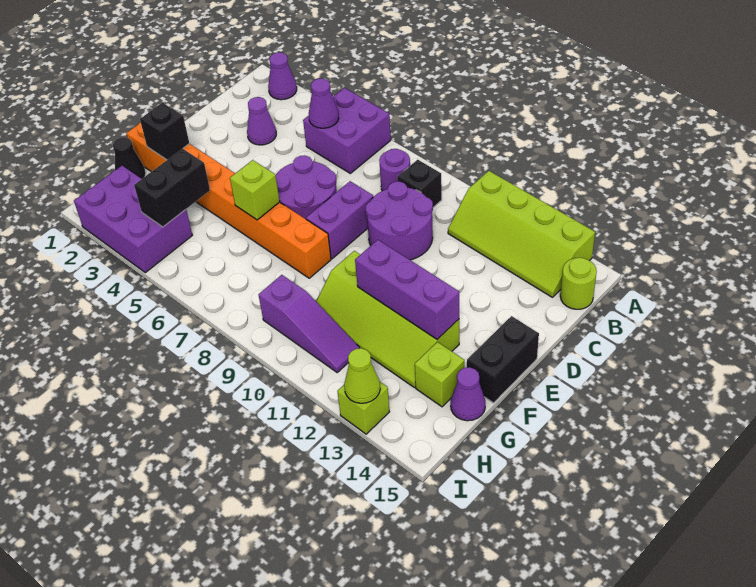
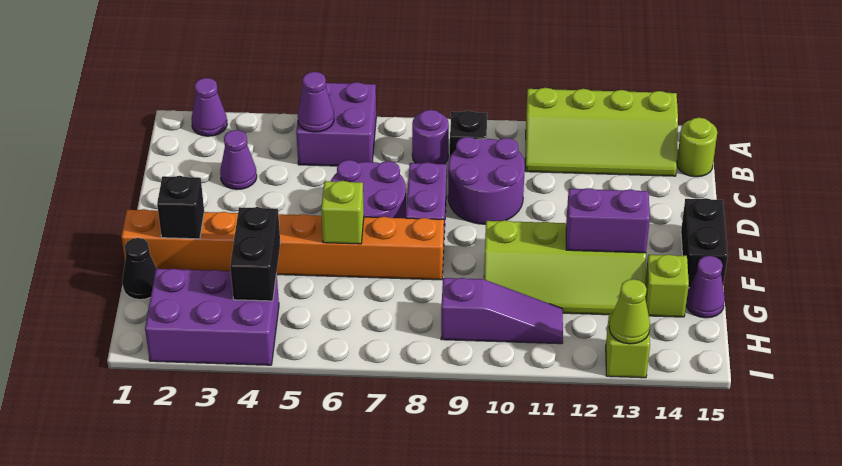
purple brick F11:F13 level 2 -> purple brick F12:F13 level 2

